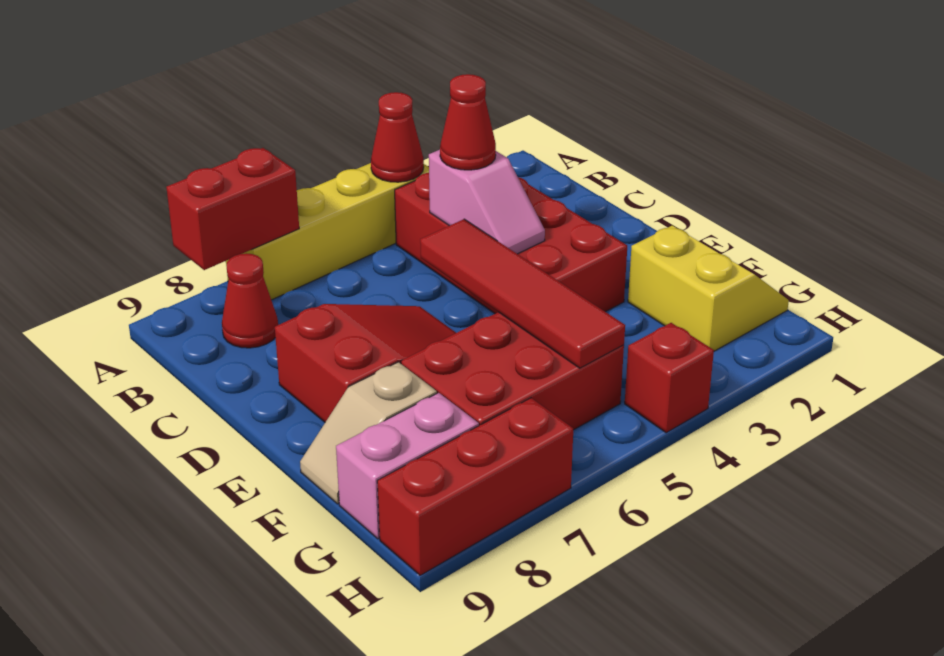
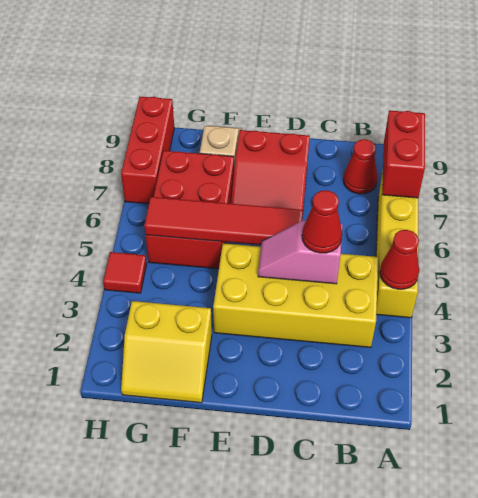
red brick B3:E4 level 1 -> yellow brick B3:E4 level 1
pink brick G8:G9 level 1 -> none
red brick H4 level 1 -> red tile H4 level 1

